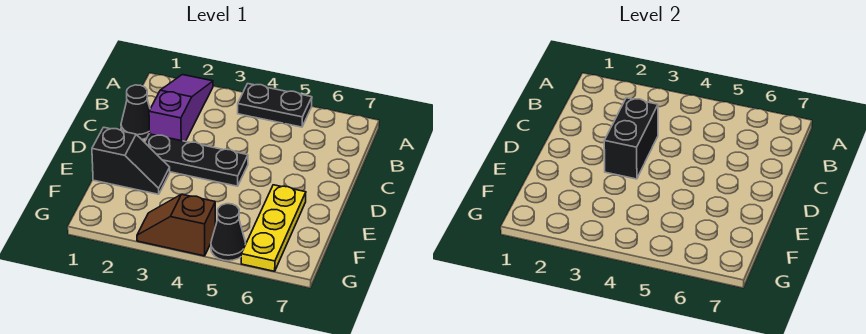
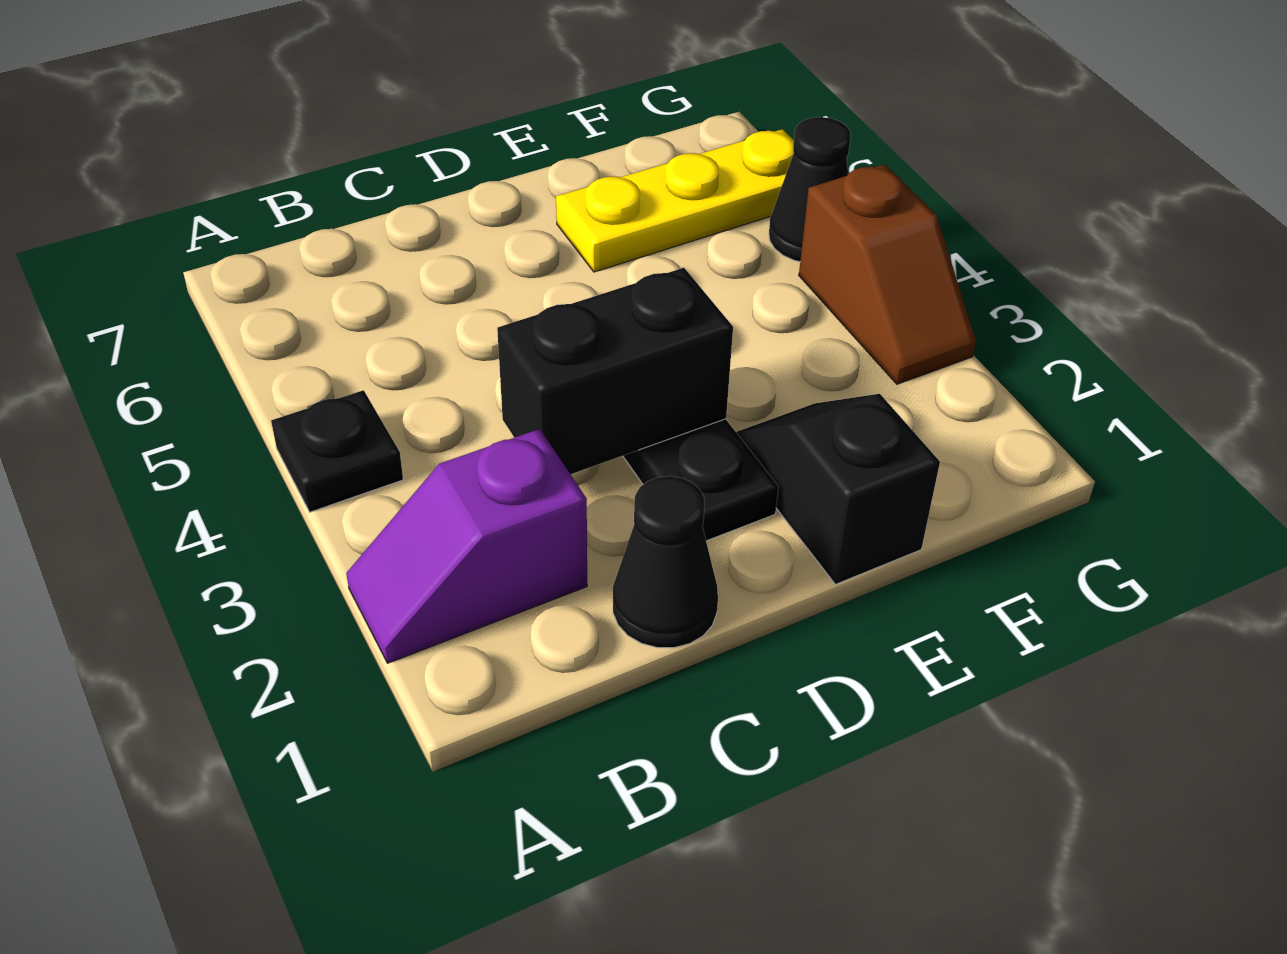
purple slope A2:C2 level 1 top C -> purple slope A2:B2 level 1 top B
black plate A4:A5 level 1 -> black plate A4 level 1

